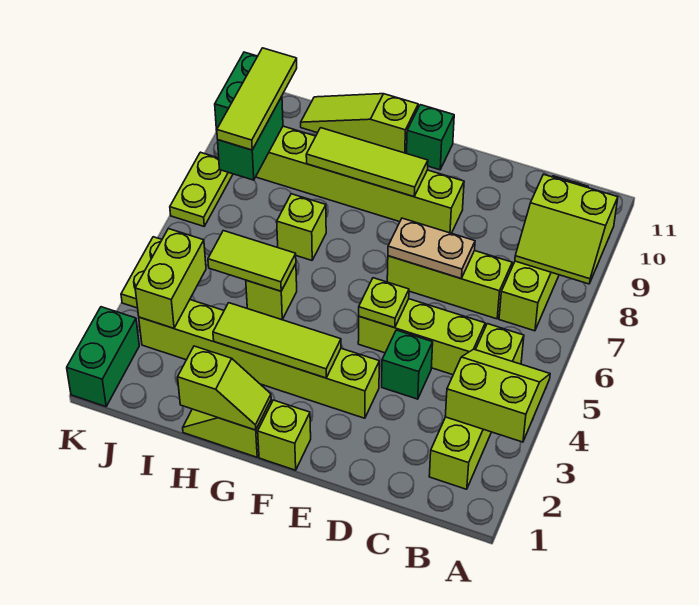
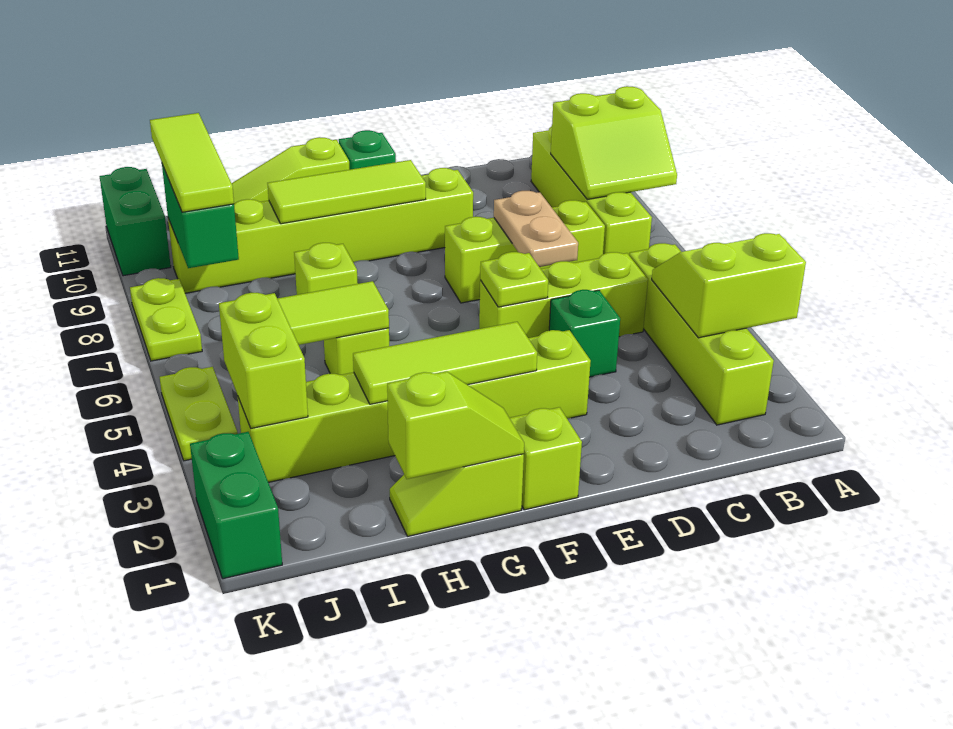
tan plate D7:E7 level 2 -> tan plate D6:D7 level 2

